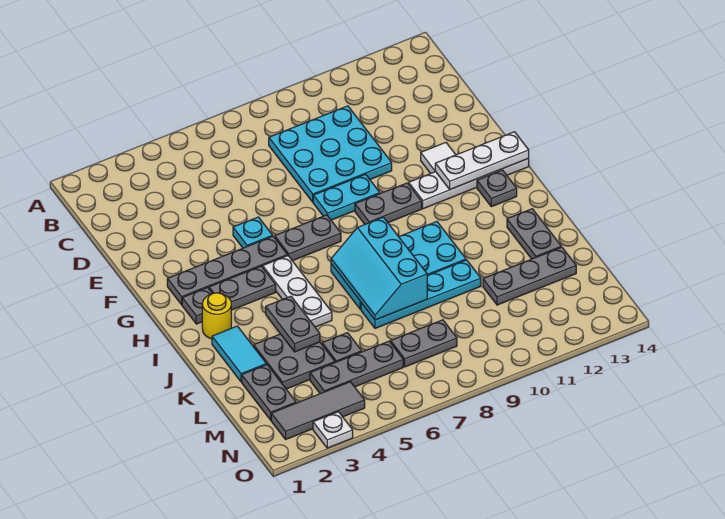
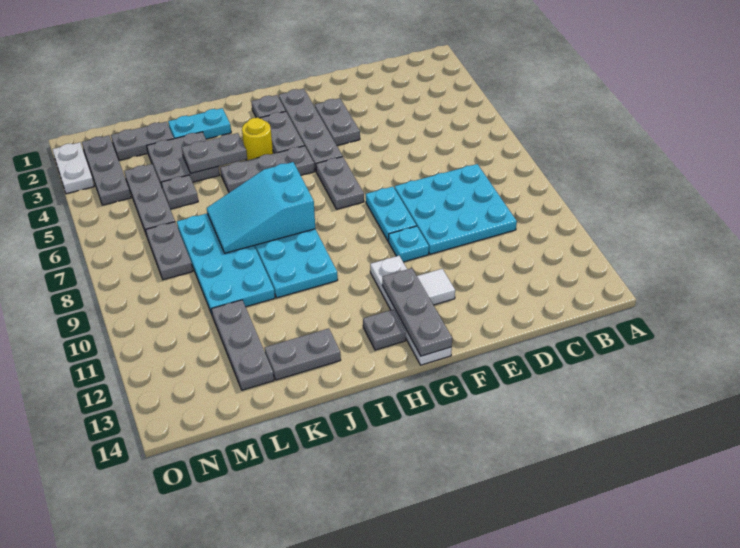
cyan plate F5 level 1 -> cyan plate F10 level 1
grey plate G9:G10 level 1 -> grey plate F3:F4 level 1
white plate G12:G14 level 2 -> grey plate G12:G14 level 2
white plate H5:J5 level 1 -> grey plate H5:J5 level 1
yellow round brick I2 level 1 -> yellow round brick I4 level 1
cyan slope I7:K8 level 2 top 8 -> cyan slope I7:K8 level 2 top I
cyan tile J2:K2 level 1 -> cyan plate J2:K2 level 1
cyan plate K7:K10 level 1 -> cyan plate K7:L10 level 1
grey tile N2:N4 level 1 -> grey plate N2:N4 level 1
white plate O3 level 1 -> white plate O2:O3 level 1

